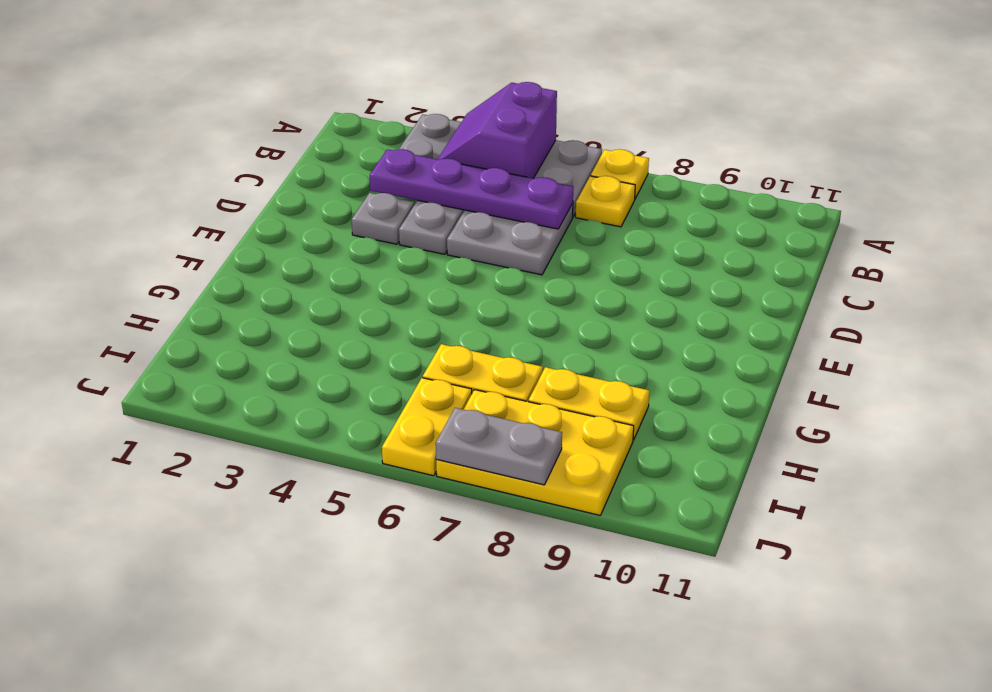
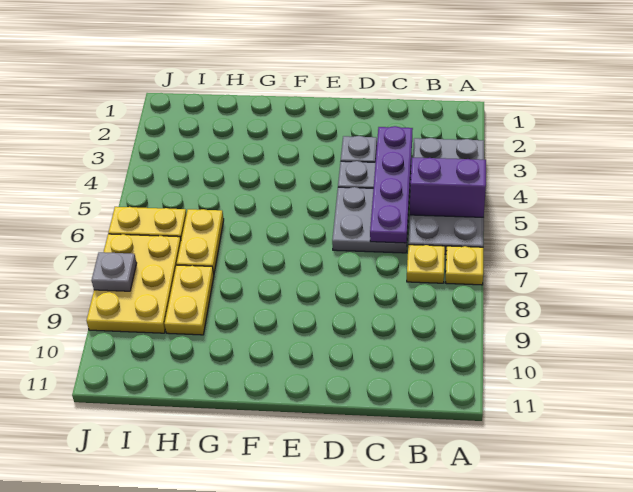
grey plate J7:J8 level 2 -> grey plate J8 level 2

